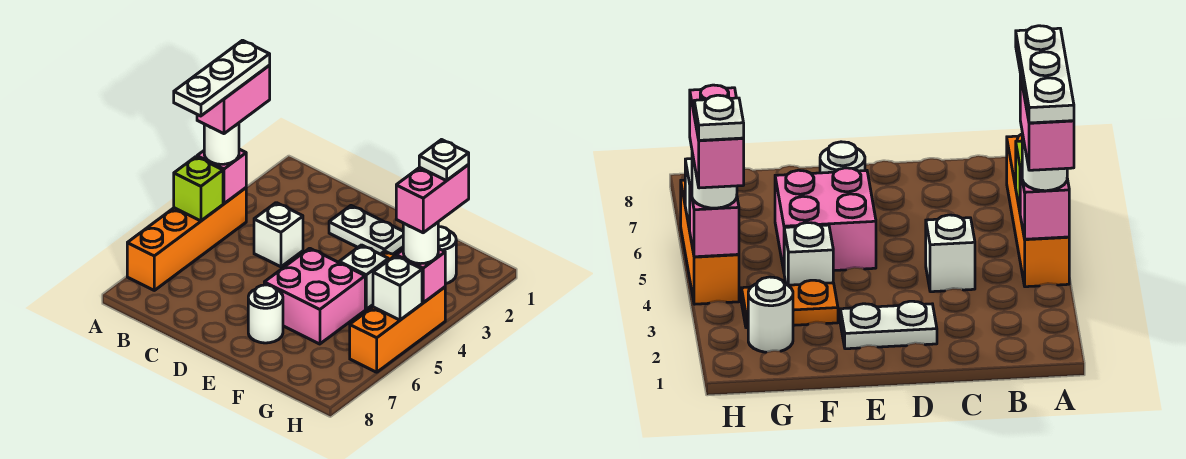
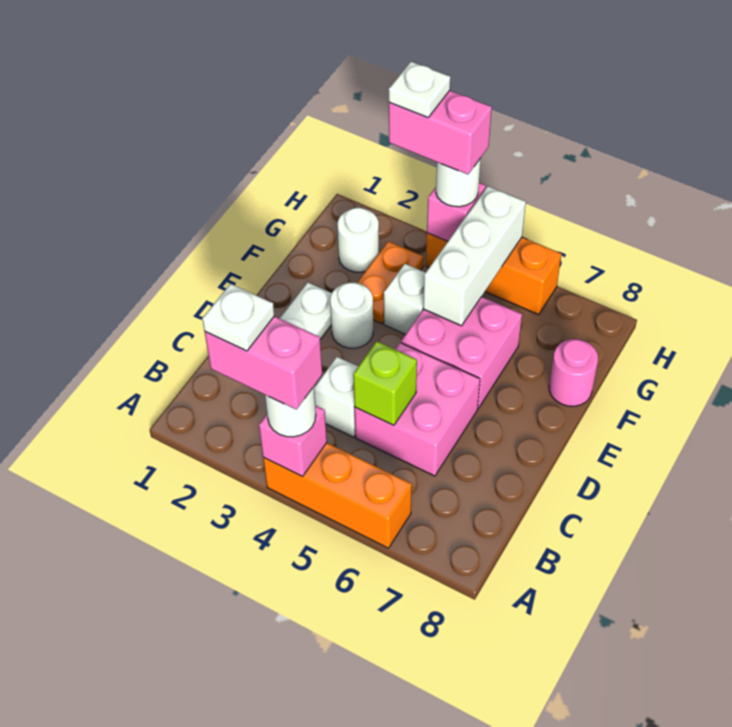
white plate A3:A5 level 5 -> white plate A3 level 5
orange brick A4:A7 level 1 -> orange brick A4:A6 level 1
lime brick A5 level 2 -> lime brick C5 level 2
none -> pink brick C5:D6 level 1
white round brick E7 level 1 -> white round brick E3 level 1
none -> pink round brick F8 level 1
white brick H5 level 2 -> white brick F5:H5 level 2

